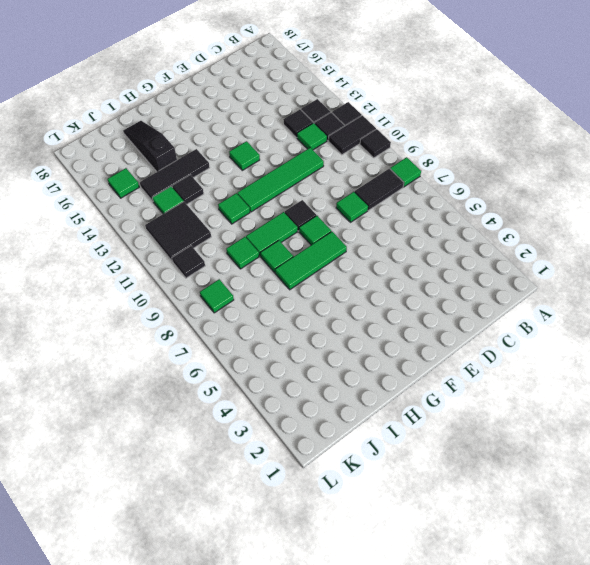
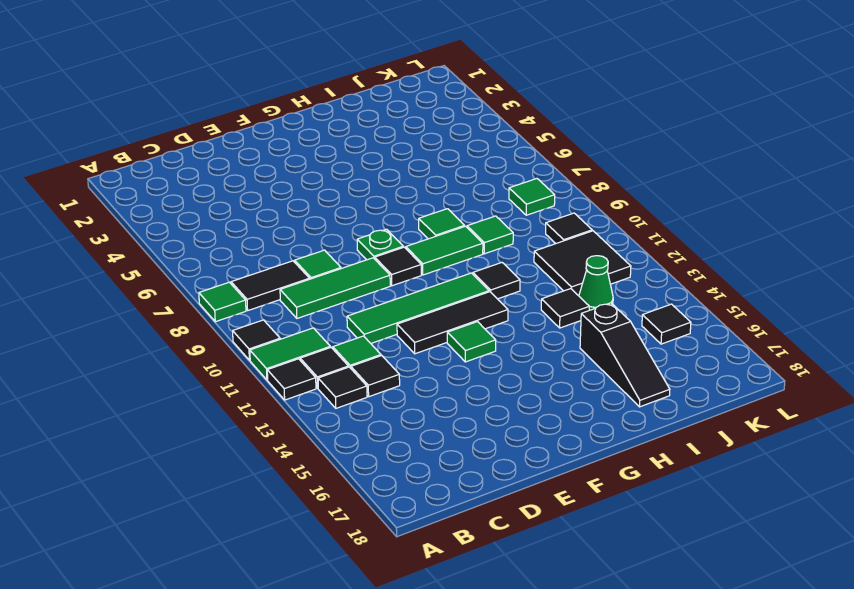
black tile A11:B11 level 1 -> green tile A11:B11 level 1
green tile F7:H7 level 1 -> green tile C9:E9 level 1
green tile F8 level 1 -> green plate F8 level 1
green tile H11 level 1 -> black tile H11 level 1
black tile H14:J14 level 1 -> black tile E12:G12 level 1
green tile J13 level 1 -> green cone J13 level 1
green tile K15 level 1 -> black tile K15 level 1

